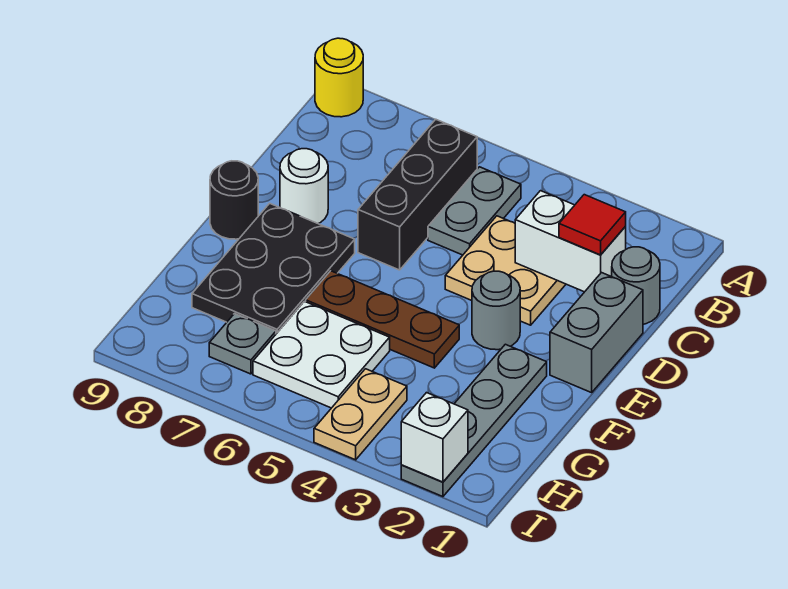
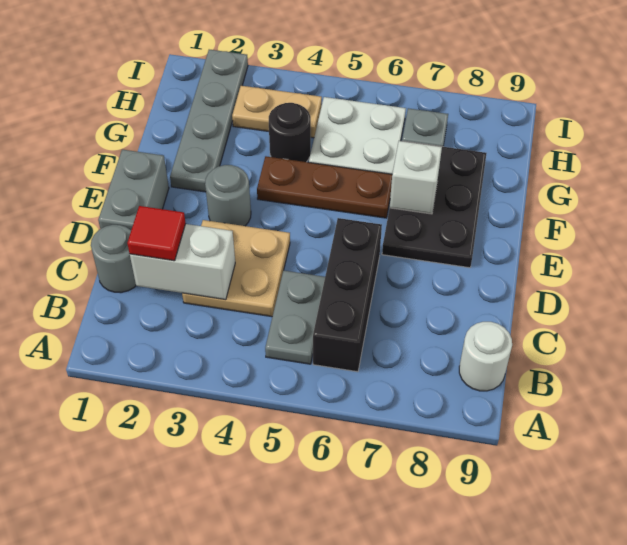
yellow round brick A9 level 1 -> none
white round brick D8 level 1 -> white round brick B9 level 1
black round brick E9 level 1 -> black round brick G4 level 1
tan plate H4:I4 level 1 -> tan plate H3:H4 level 1
white brick I2 level 2 -> white brick F7 level 2

